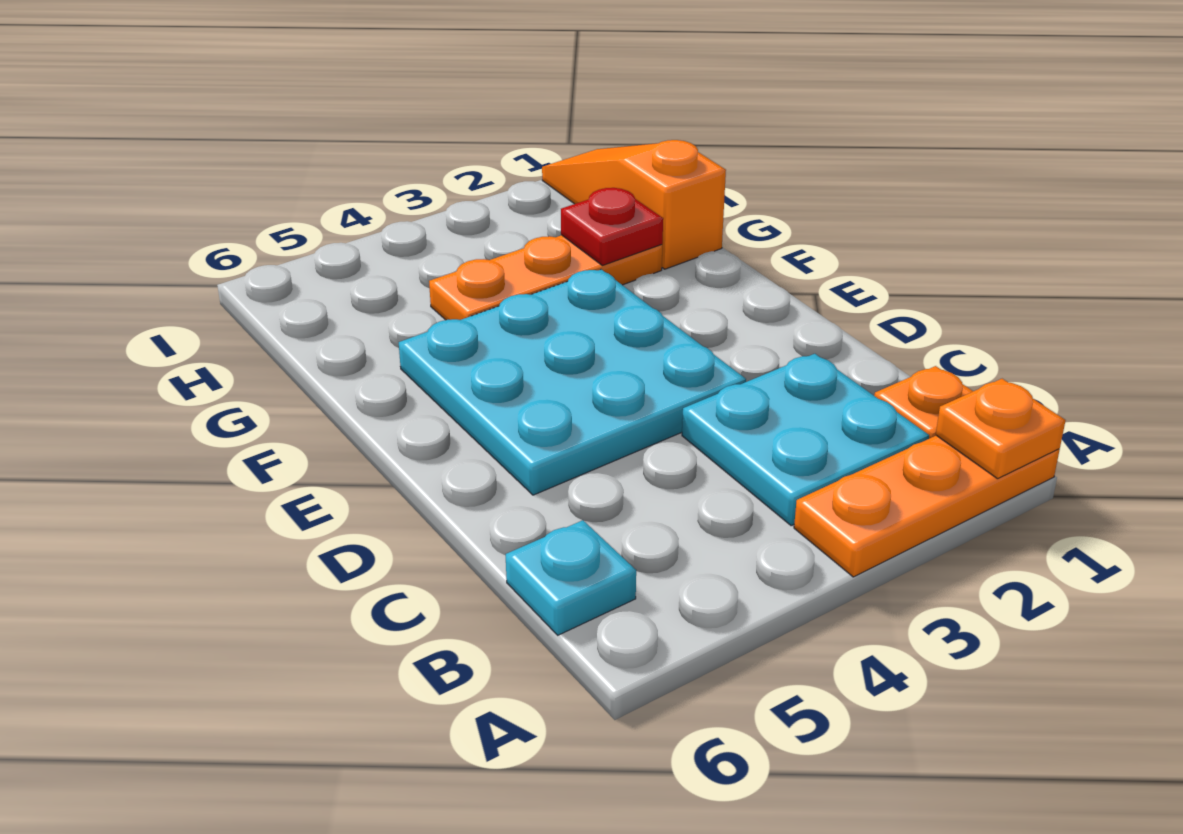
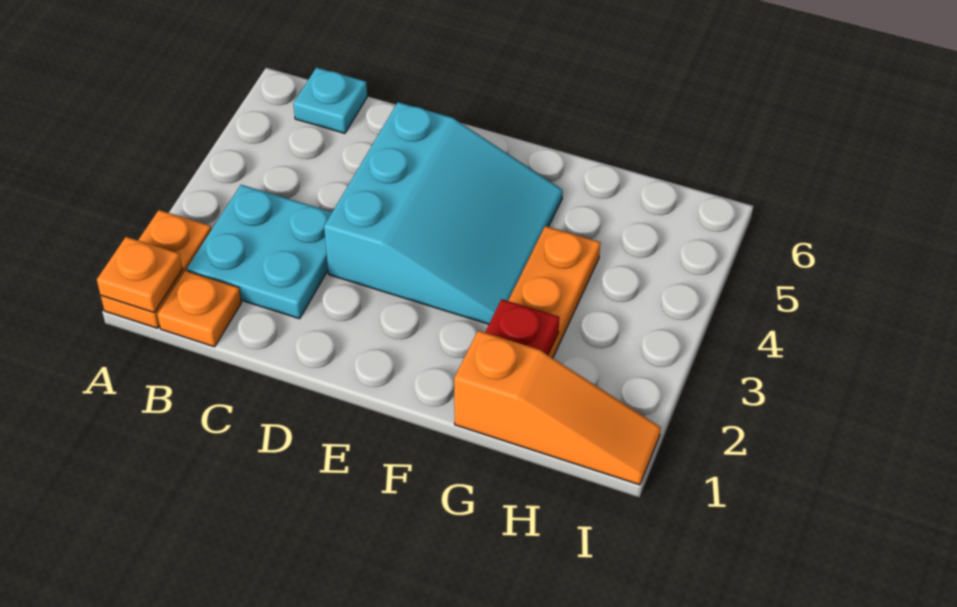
orange plate A1:A3 level 1 -> orange plate A1:A2 level 1
cyan plate D3:F5 level 1 -> cyan slope D3:F5 level 1 top D

